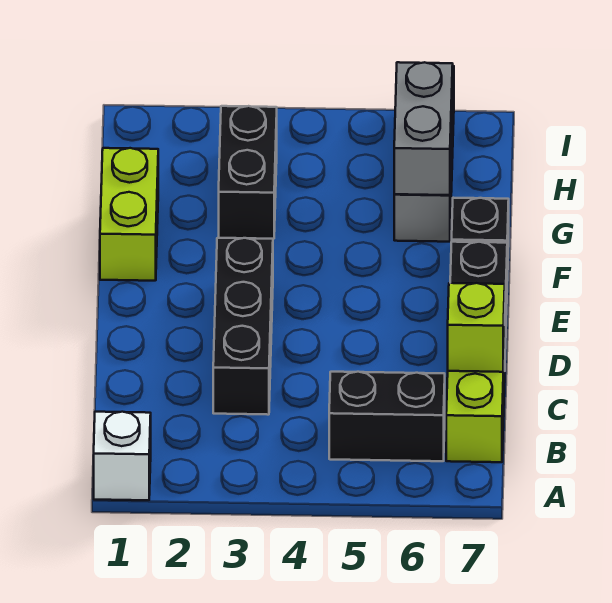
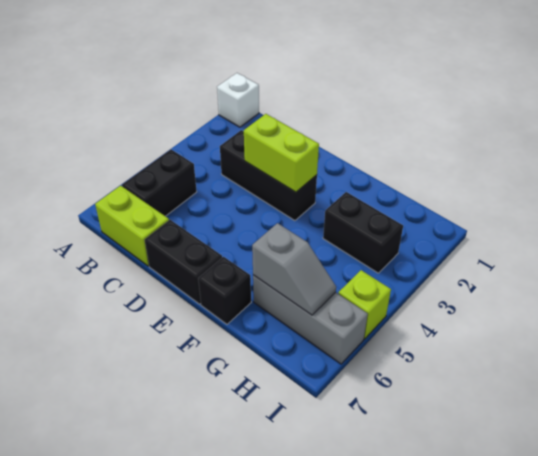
lime brick C7 level 2 -> lime brick I5 level 1
lime brick F1:G1 level 1 -> lime brick D3:E3 level 2
grey brick G6:H6 level 2 -> grey slope G6:H6 level 2 top G

